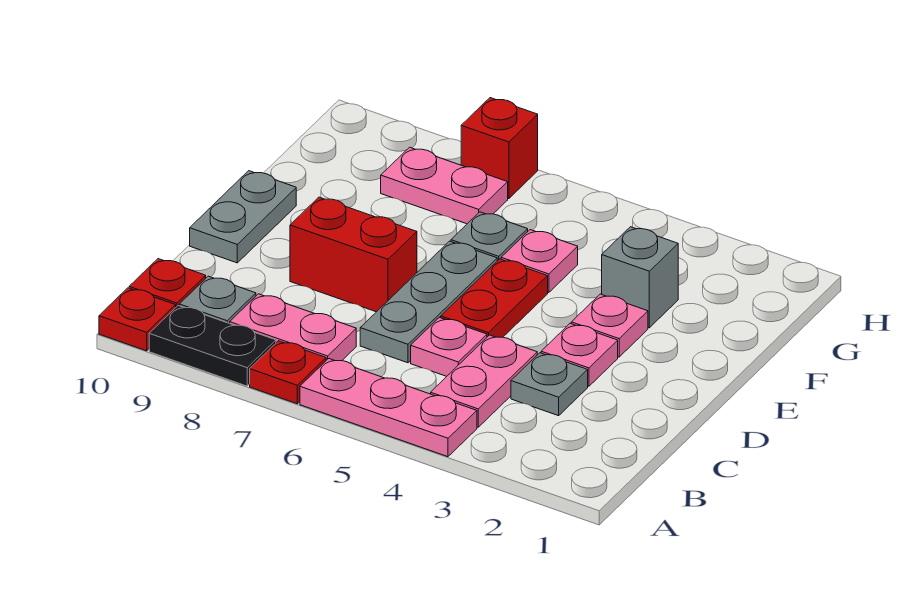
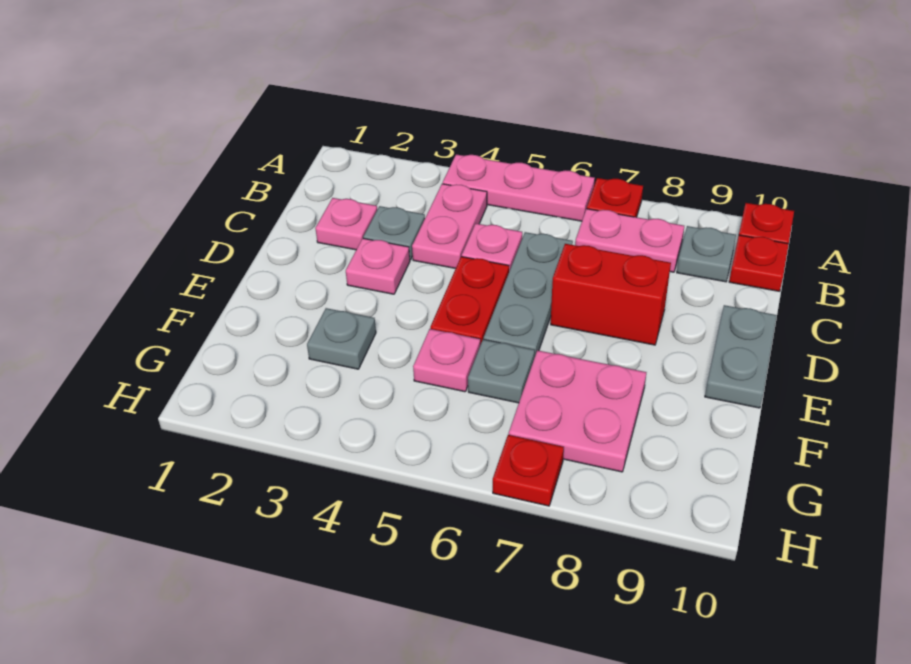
black plate A8:A9 level 1 -> none
pink plate E3 level 1 -> pink plate C2 level 1
grey brick F3 level 1 -> grey plate F3 level 1
pink plate G7:G8 level 1 -> pink plate F7:G8 level 1
red brick H7 level 1 -> red plate H7 level 1

